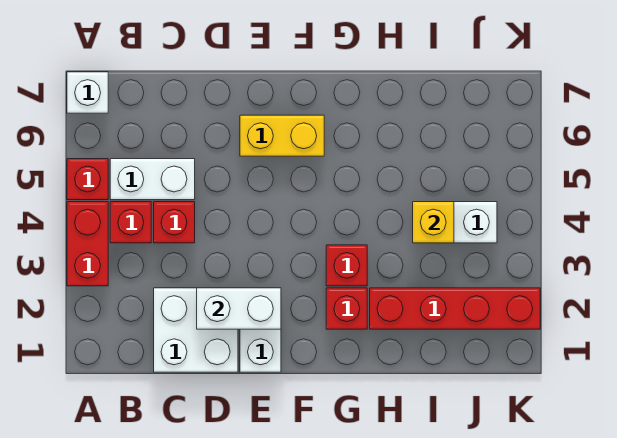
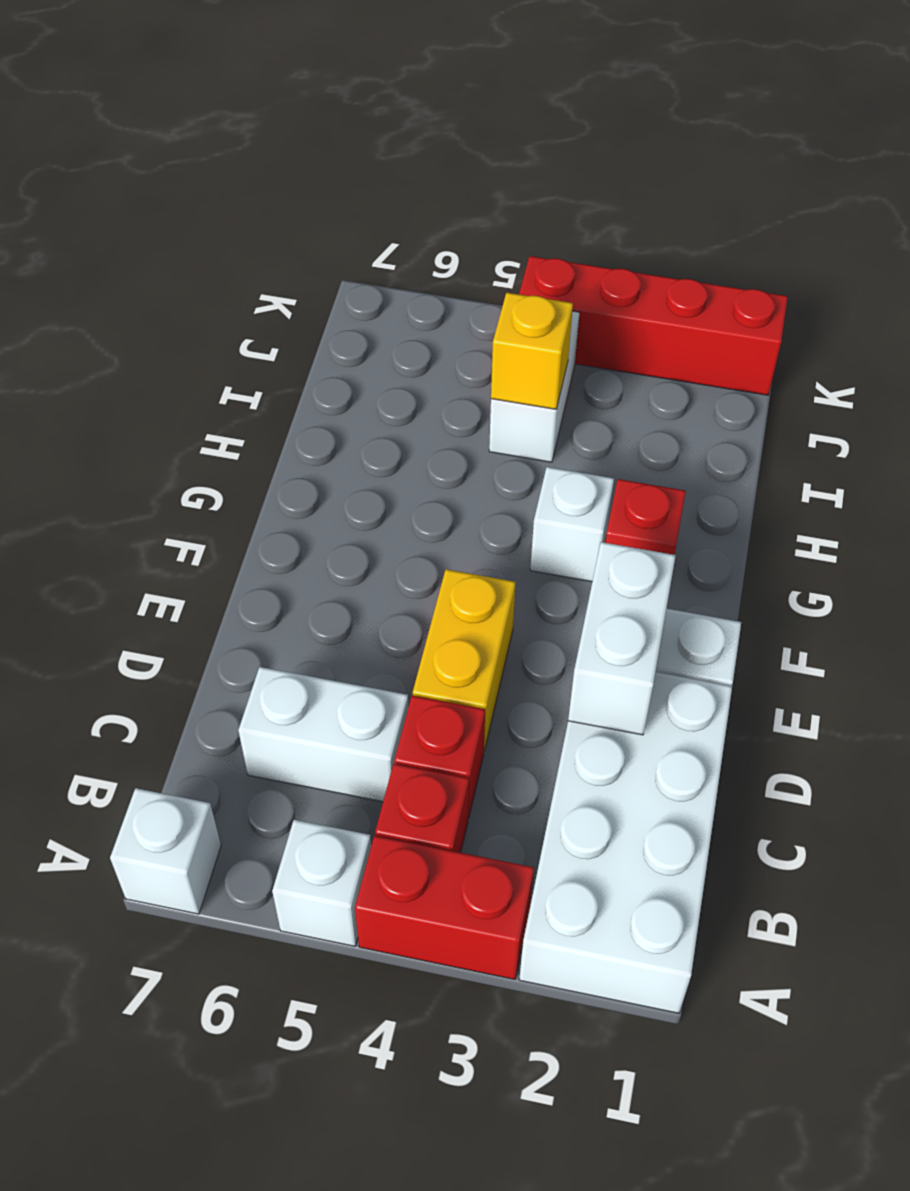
red brick A5 level 1 -> white brick A5 level 1
white brick B5:C5 level 1 -> white brick C5:C6 level 1
white brick C1:D2 level 1 -> white brick A1:D2 level 1
yellow brick E6:F6 level 1 -> yellow brick D4:E4 level 1
red brick G3 level 1 -> white brick G3 level 1
red brick H2:K2 level 1 -> red brick K1:K4 level 1

